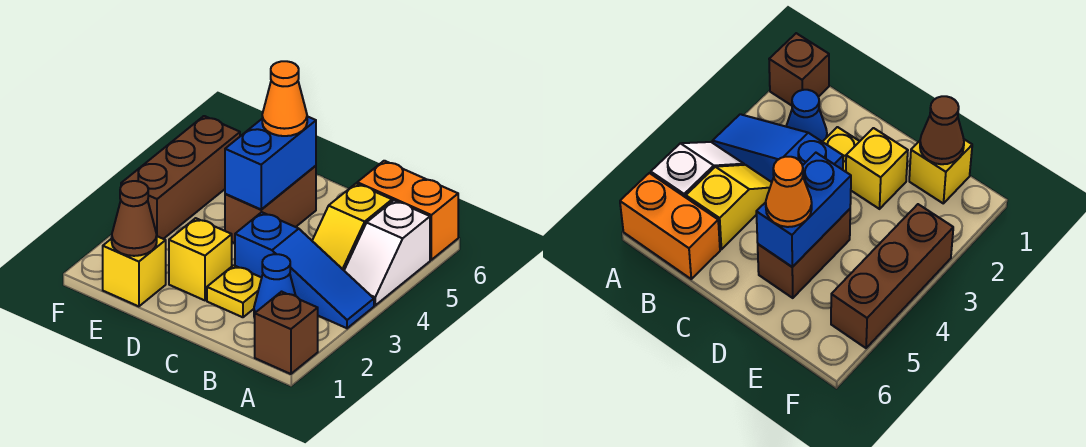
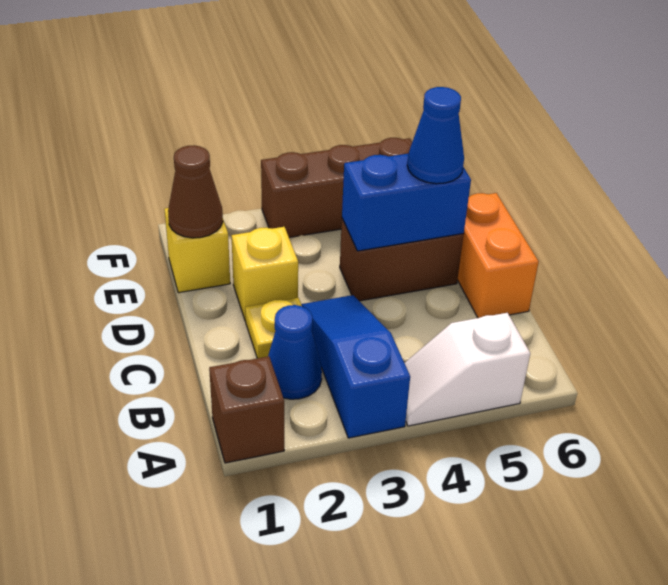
blue slope A3:C3 level 1 top C -> blue slope A3:C3 level 1 top A
orange brick A6:B6 level 1 -> orange brick C6:D6 level 1
yellow slope B4:B5 level 1 top 5 -> none
orange cone D5 level 3 -> blue cone D5 level 3

